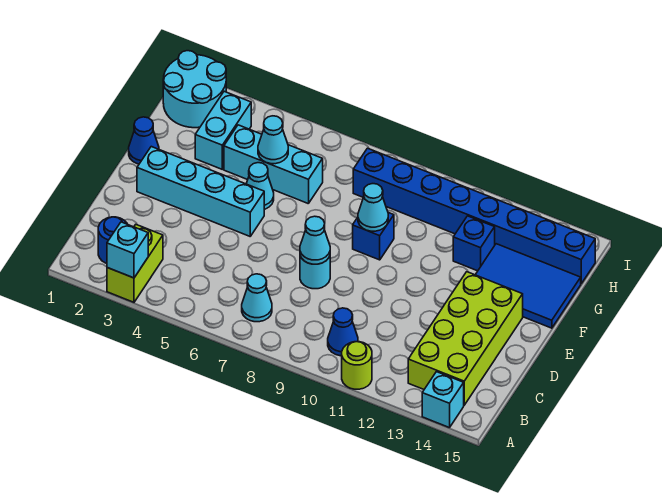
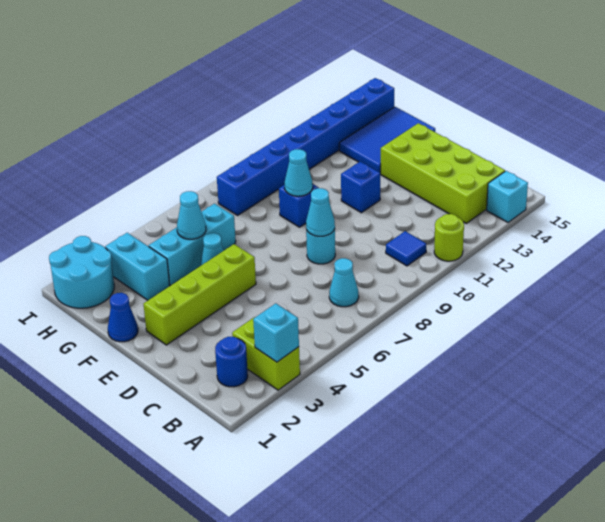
blue cone B10 level 1 -> blue tile B10 level 1
cyan brick E2:E5 level 1 -> lime brick E2:E5 level 1
blue brick G12 level 1 -> blue brick E11 level 1

